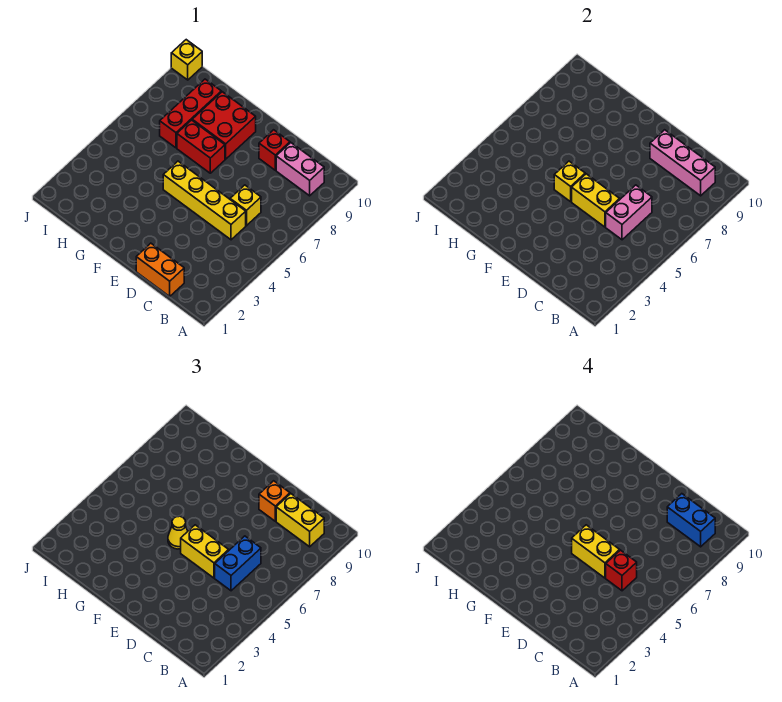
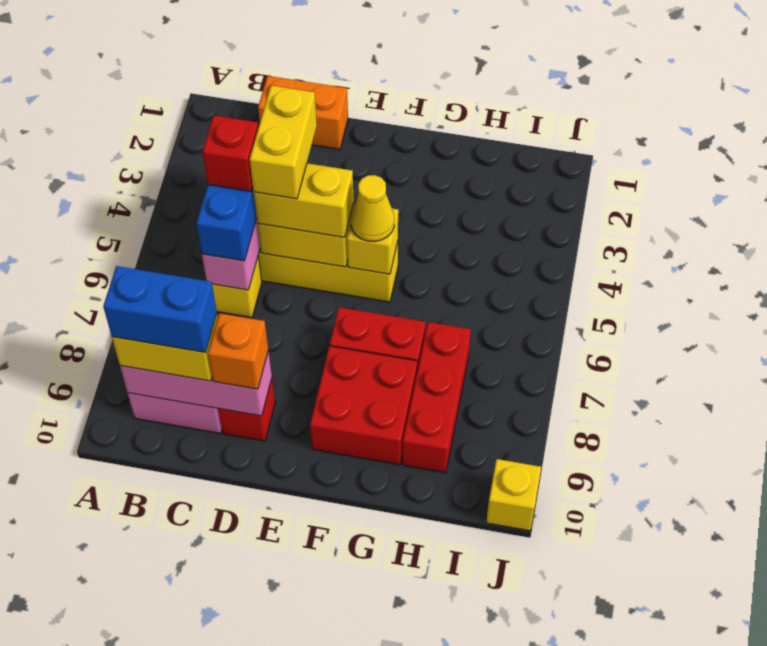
yellow brick D5:E5 level 4 -> yellow brick D4:D5 level 4

